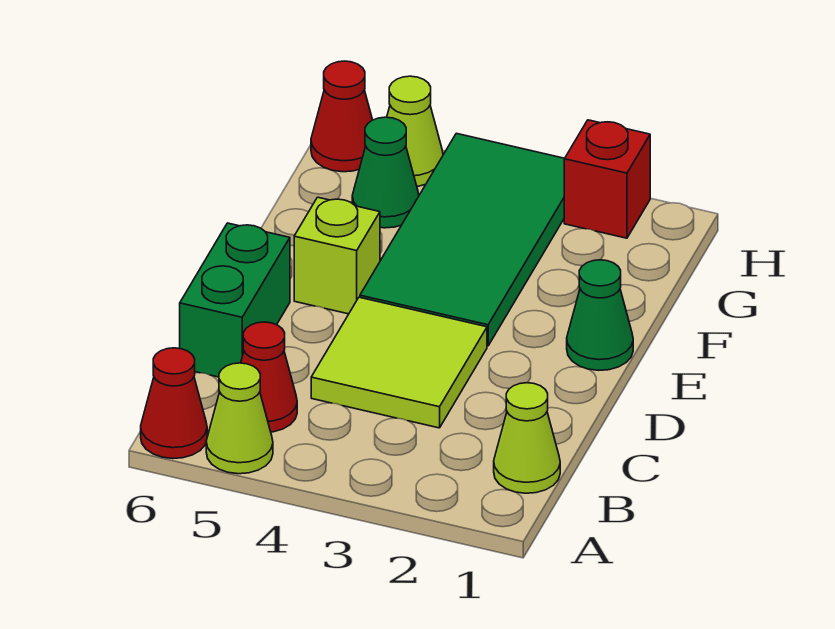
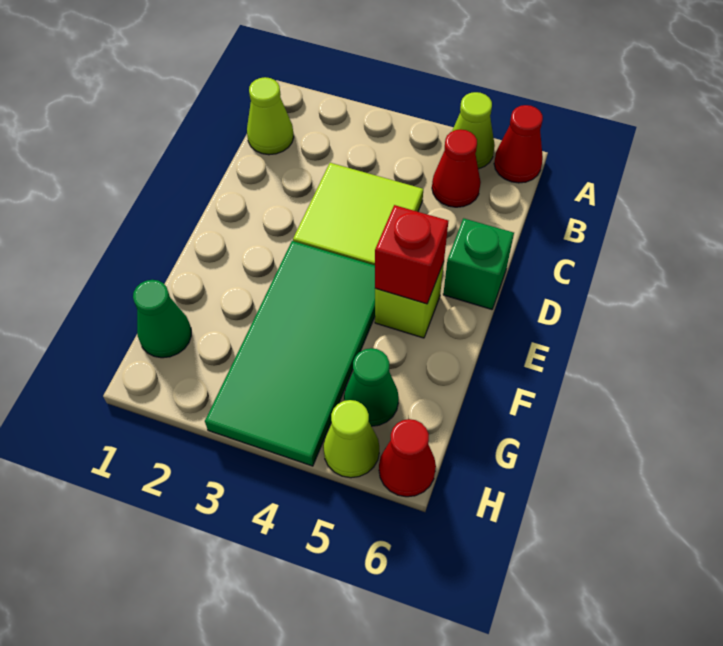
green brick C6:D6 level 1 -> green brick D6 level 1
green cone E1 level 1 -> green cone G1 level 1
red brick H2 level 1 -> red brick E5 level 2

